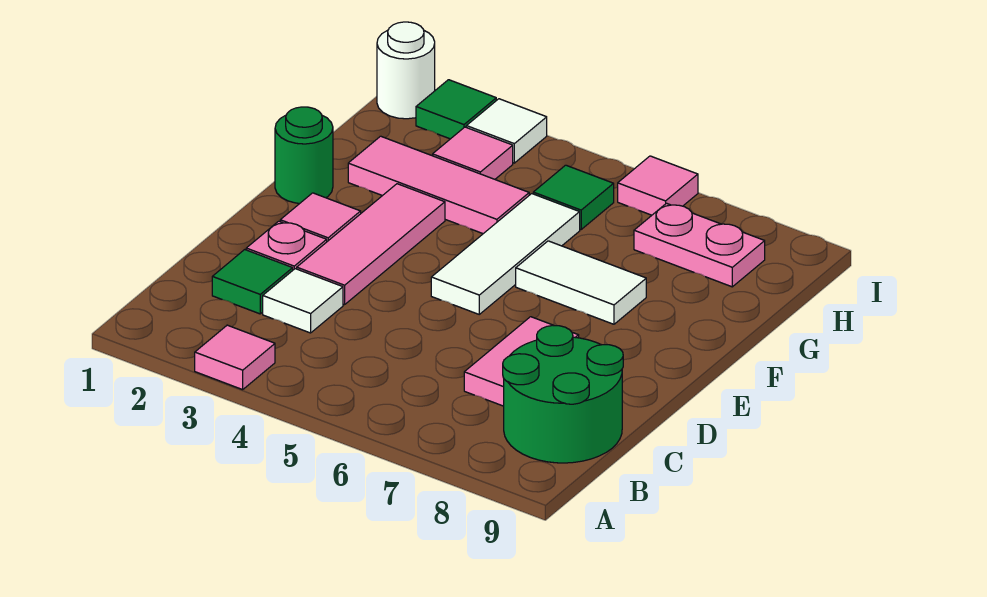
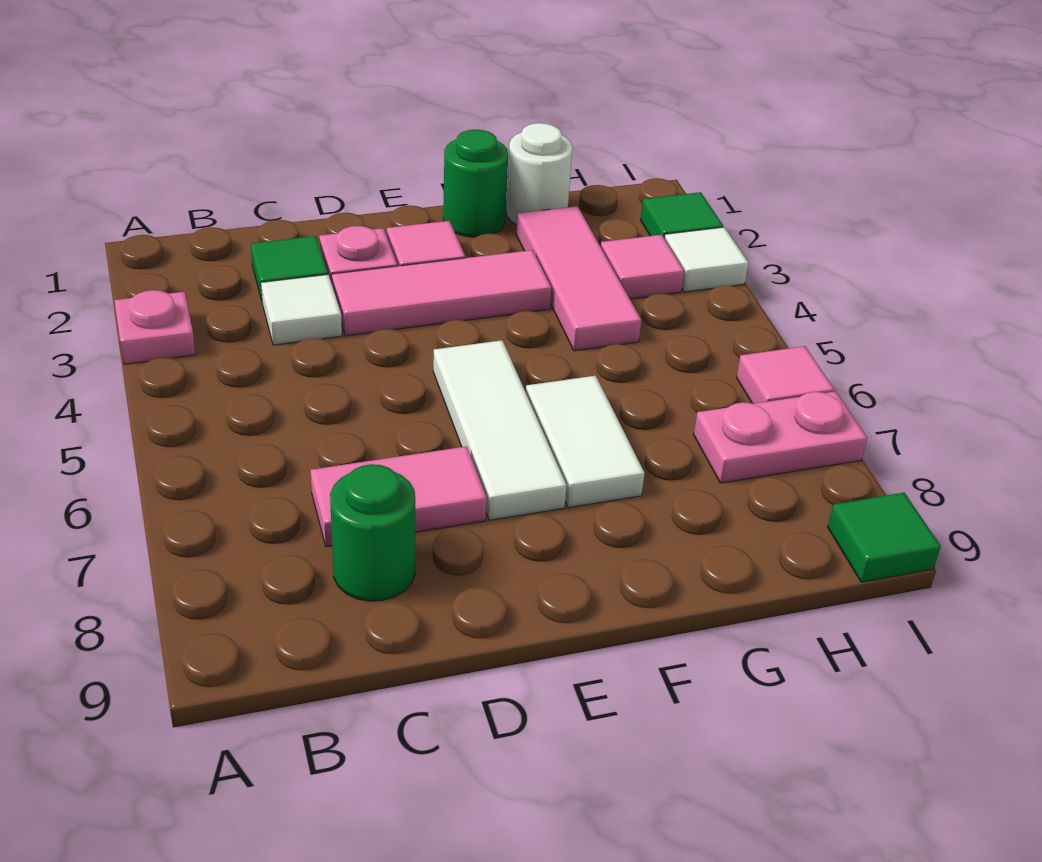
pink tile A3 level 1 -> pink plate A3 level 1
green round brick B8:C9 level 1 -> green round brick C8 level 1
white tile E5:G5 level 1 -> white tile E5:E7 level 1
green tile H5 level 1 -> green tile I9 level 1
pink plate H7:H8 level 1 -> pink plate H7:I7 level 1
white round brick I1 level 1 -> white round brick G1 level 1

